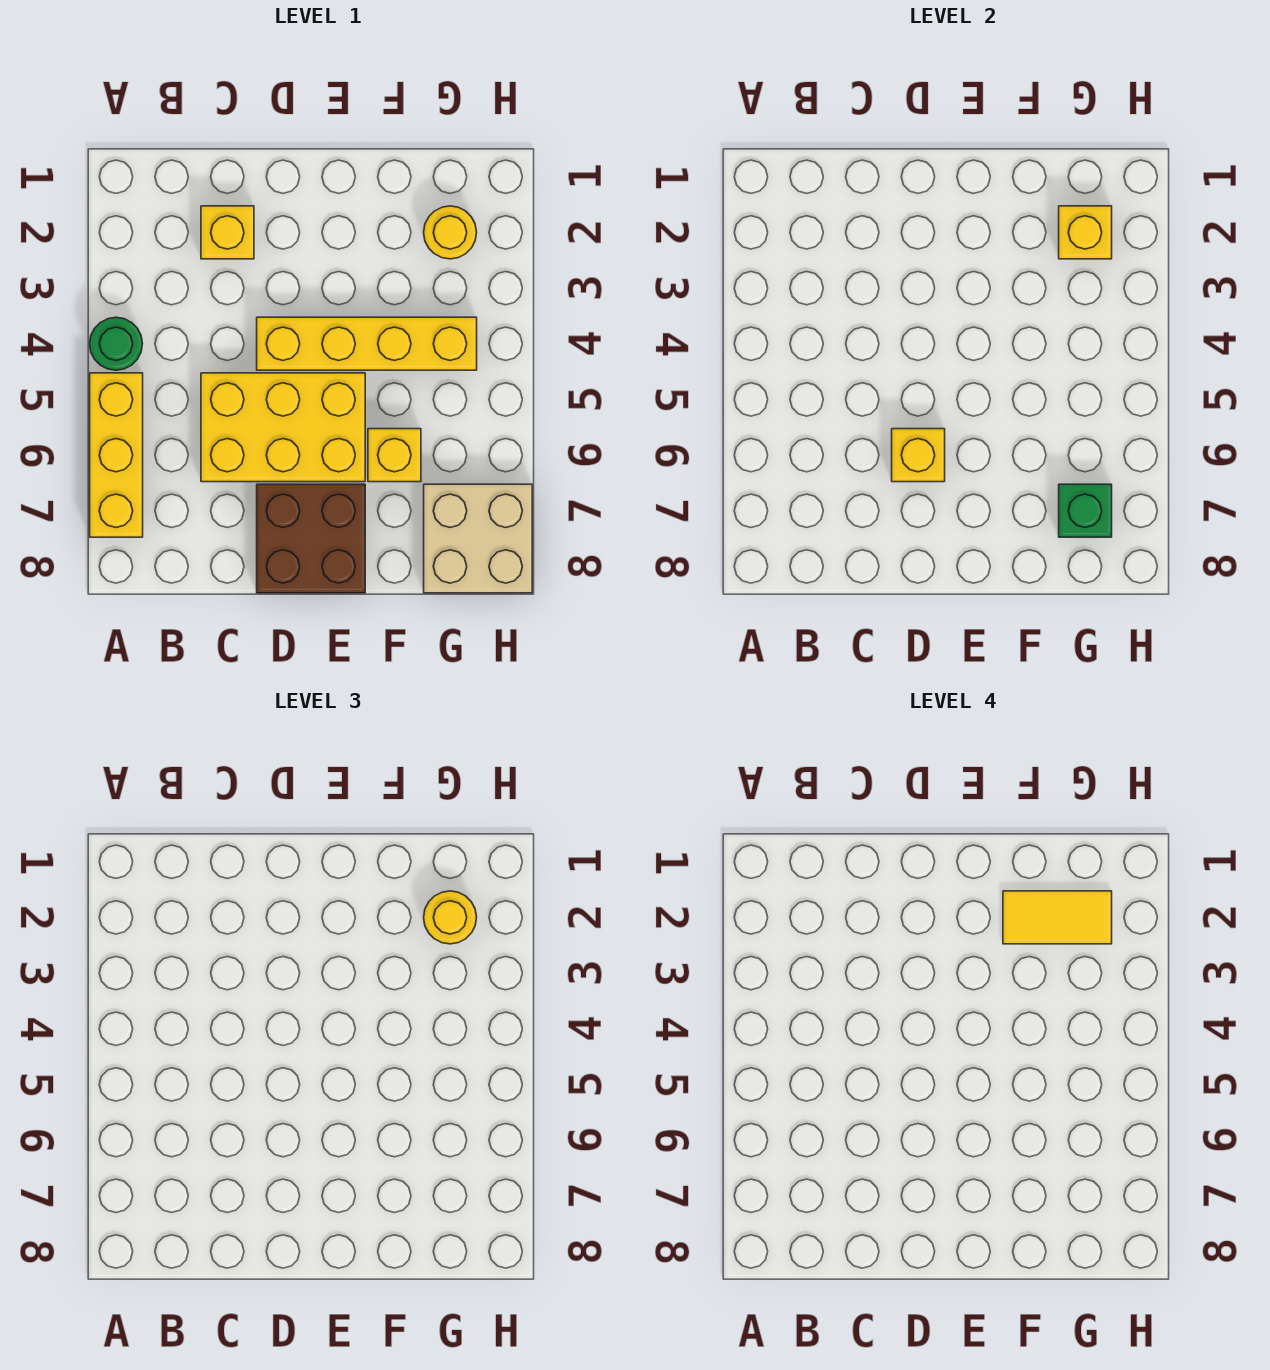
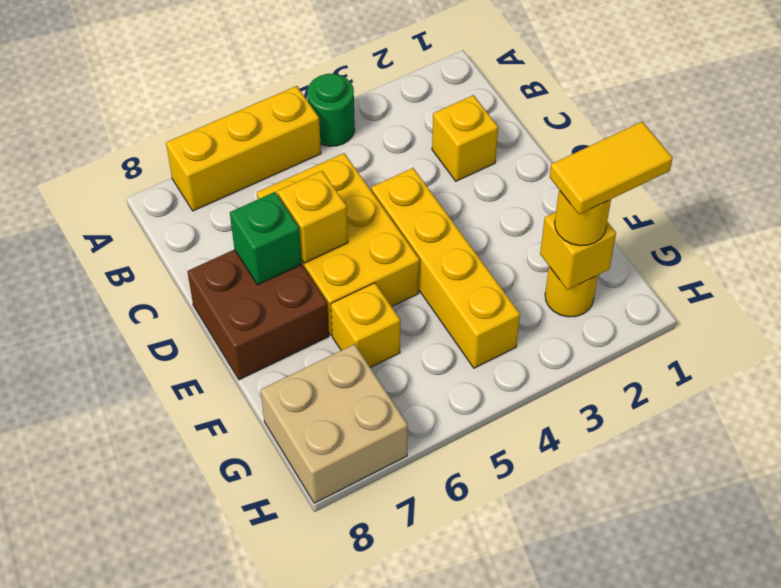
yellow tile F2:G2 level 4 -> yellow tile G1:G2 level 4
green brick G7 level 2 -> green brick D7 level 2

